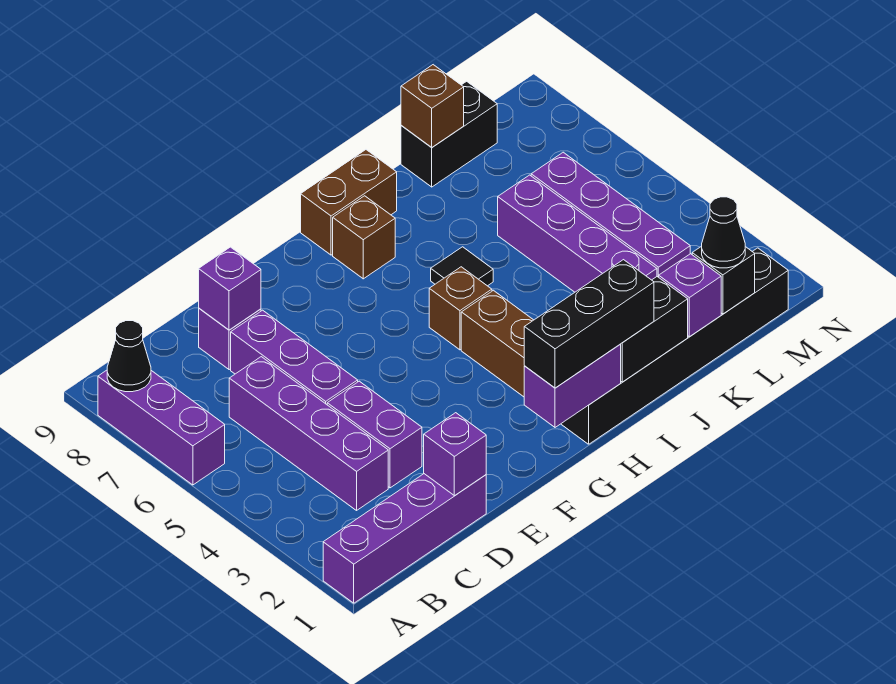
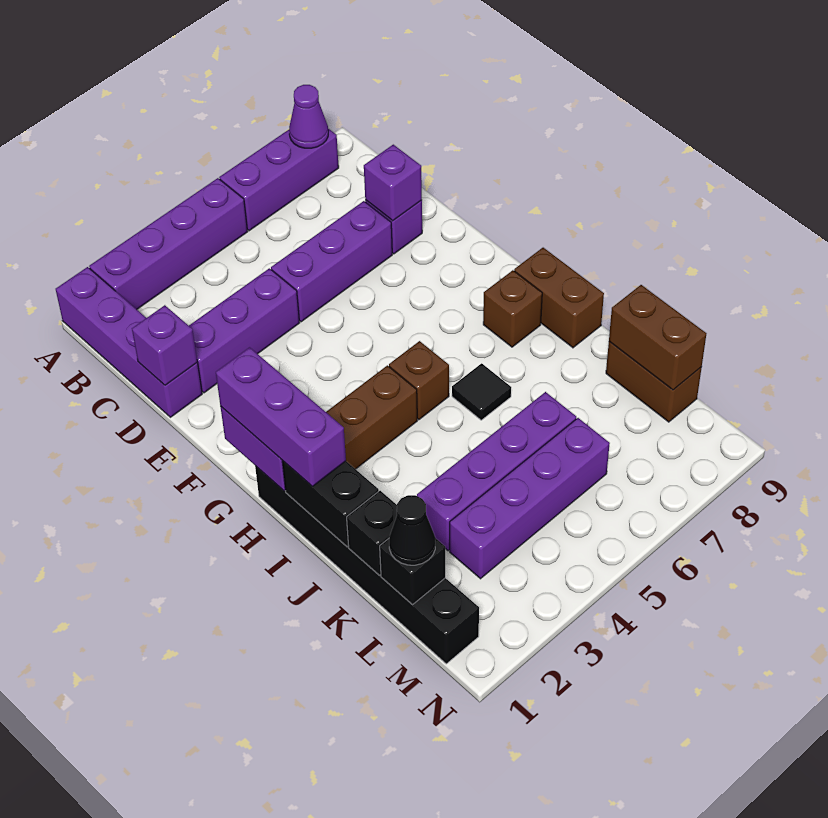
black cone A8 level 2 -> purple cone A8 level 2
purple brick C3:C6 level 1 -> purple brick A2:A5 level 1
purple brick D3:D4 level 1 -> purple brick D2:D4 level 1
black brick G1:I1 level 3 -> purple brick G1:I1 level 3
purple brick K1 level 2 -> black brick K1 level 2
black brick K9:L9 level 1 -> brown brick K9:L9 level 1
brown brick K9 level 2 -> brown brick K9:L9 level 2

